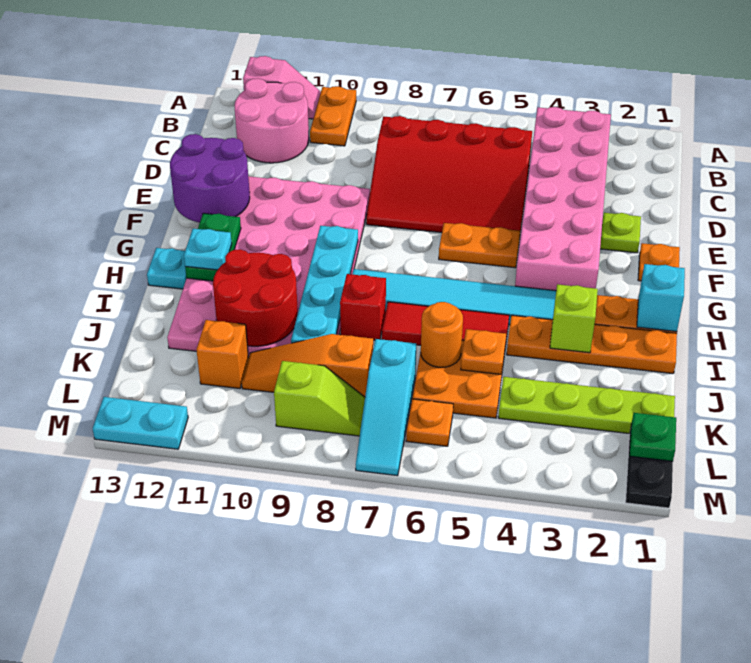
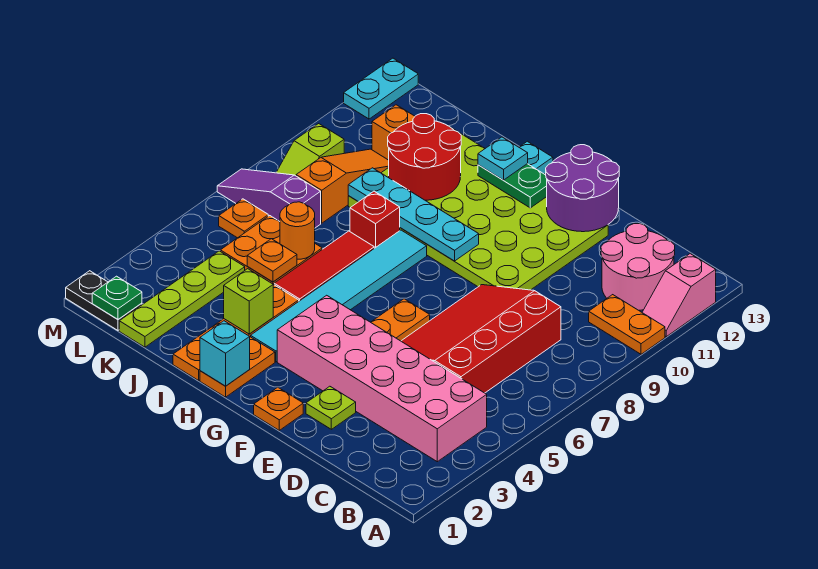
pink plate E9:J12 level 1 -> lime plate E9:J12 level 1
cyan slope K7:M7 level 1 top K -> purple slope K7:M7 level 1 top K

